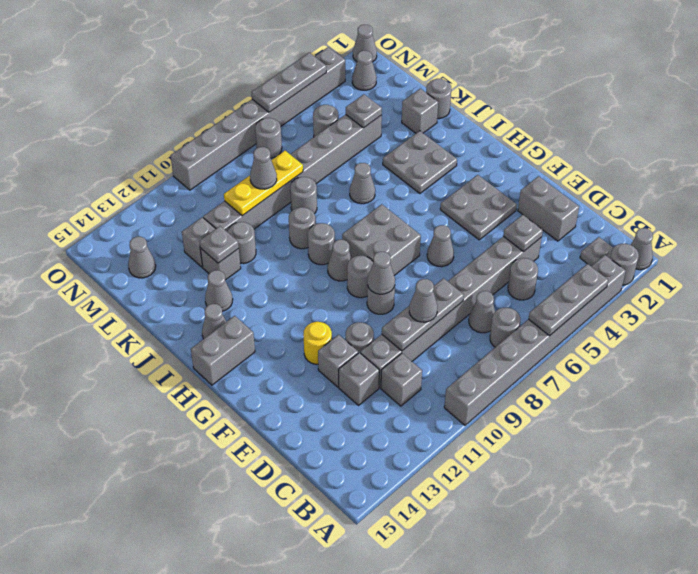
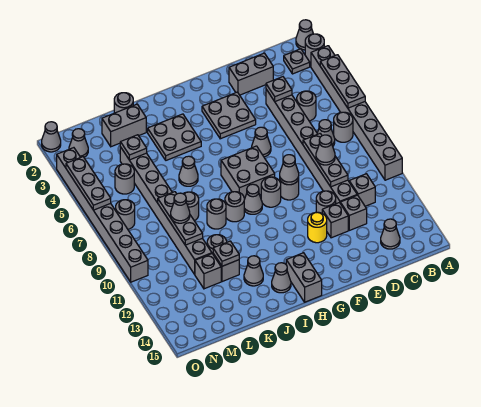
grey brick K2 level 1 -> grey brick K2:L2 level 1
yellow plate L8:L10 level 2 -> grey plate L8:L10 level 2
grey cone M14 level 1 -> grey cone C14 level 1

